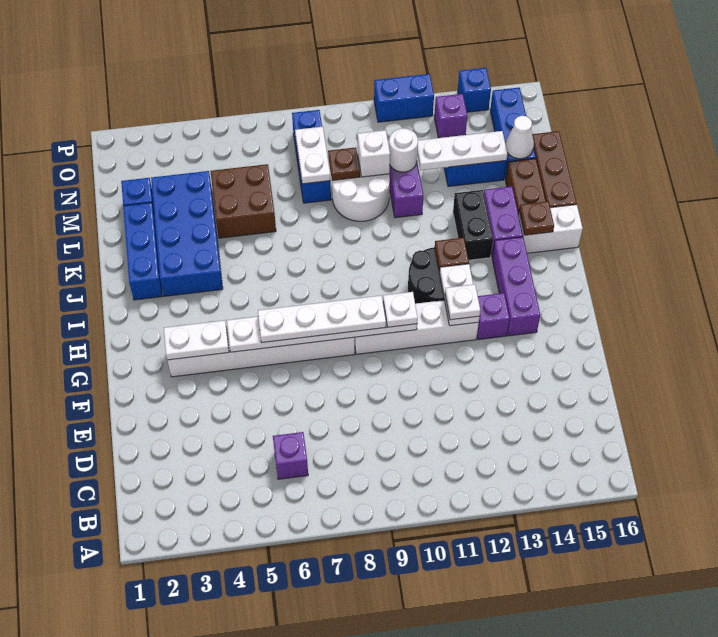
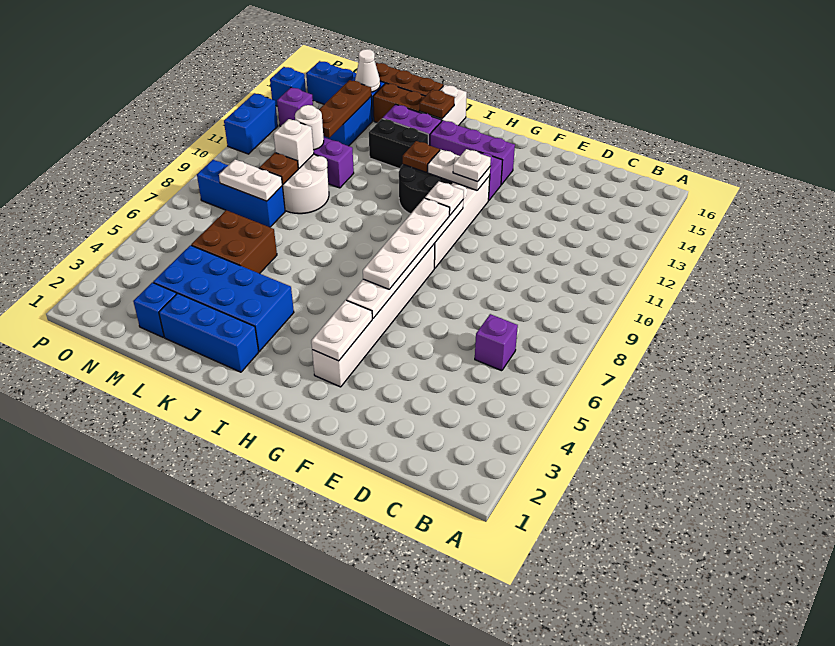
white plate M12:M14 level 2 -> brown plate M12:M14 level 2

